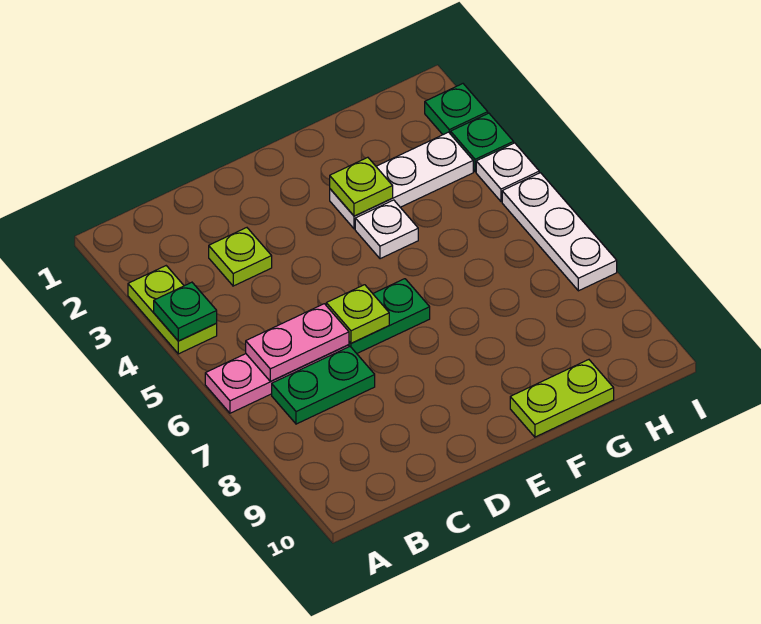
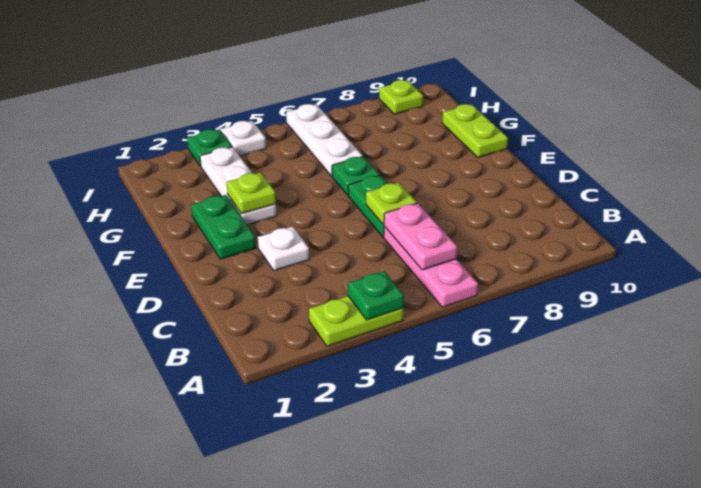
green plate B7:C7 level 1 -> green plate E2:F2 level 1
lime plate C3 level 1 -> lime plate I9 level 1
white plate F4 level 1 -> white plate D3 level 1
green plate I2 level 1 -> green plate F6 level 1
white plate I5:I7 level 1 -> white plate G6:I6 level 1

